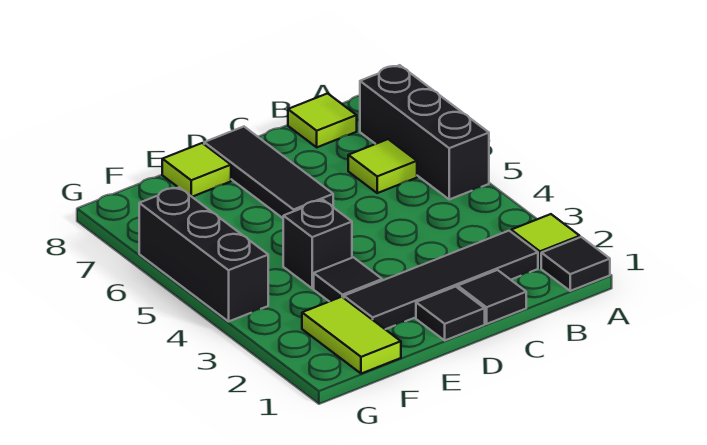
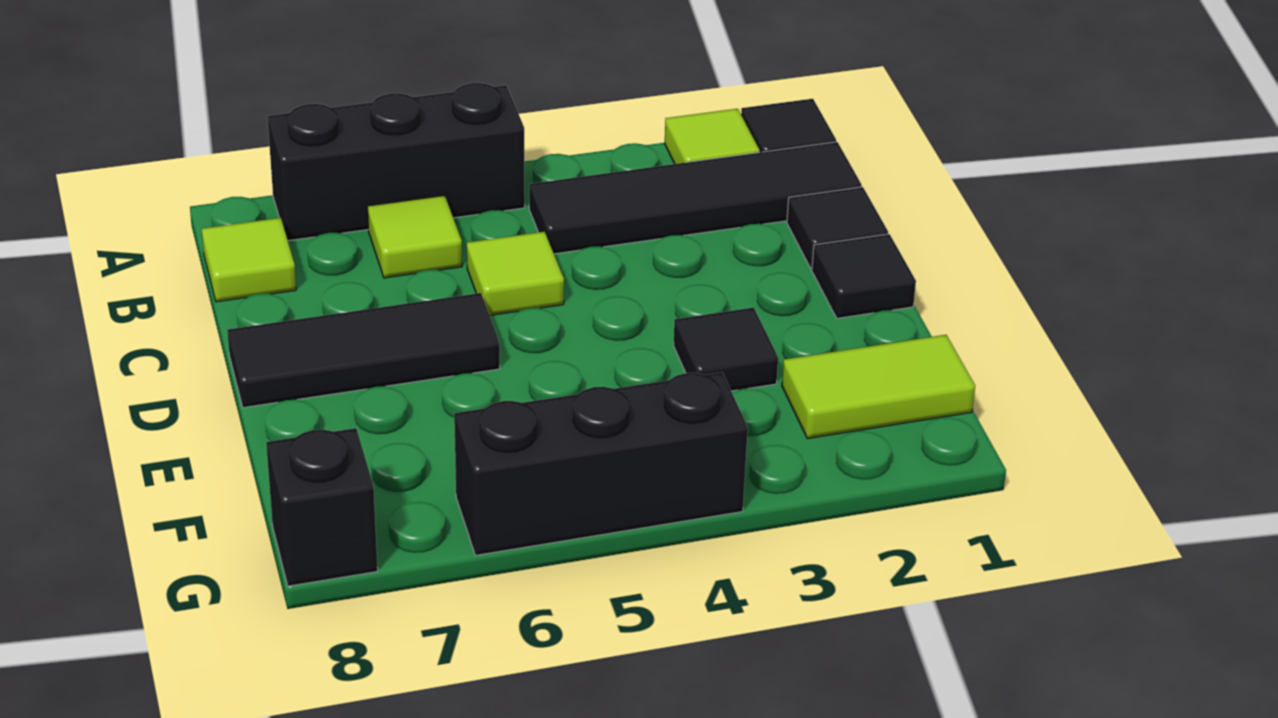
black tile B2:E2 level 1 -> black tile B1:B4 level 1
black brick E4 level 1 -> black brick G8 level 1
lime tile E8 level 1 -> lime tile C5 level 1

